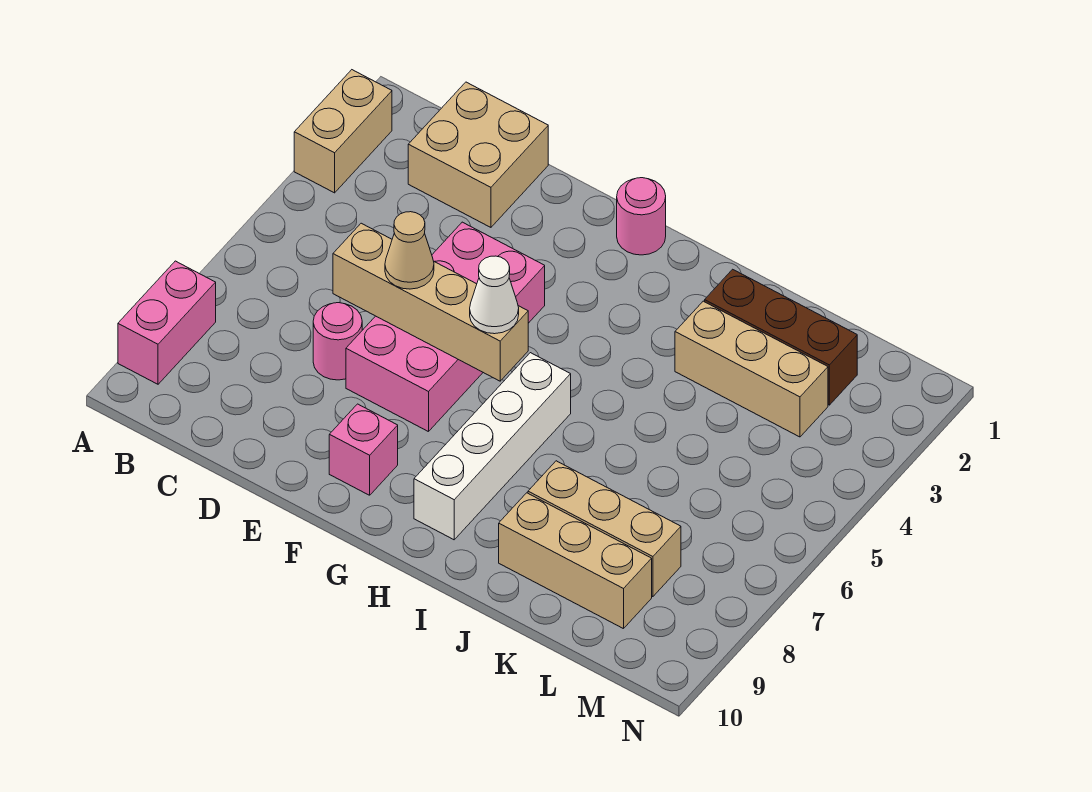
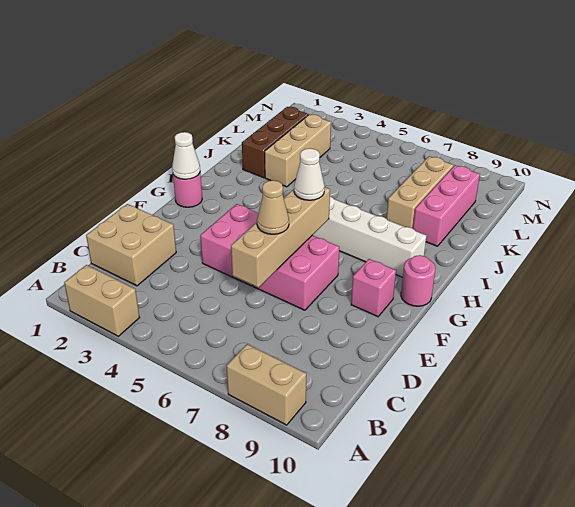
pink brick A8:A9 level 1 -> tan brick A8:A9 level 1
pink round brick D7 level 1 -> pink round brick G10 level 1
none -> white cone G1 level 2
tan brick J9:L9 level 1 -> pink brick J9:L9 level 1

